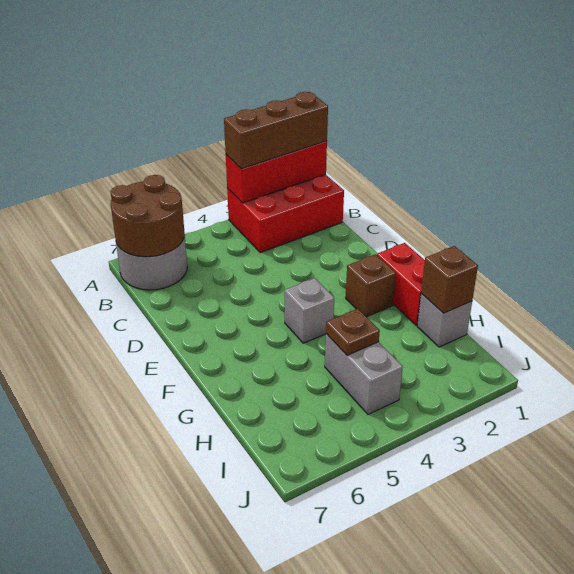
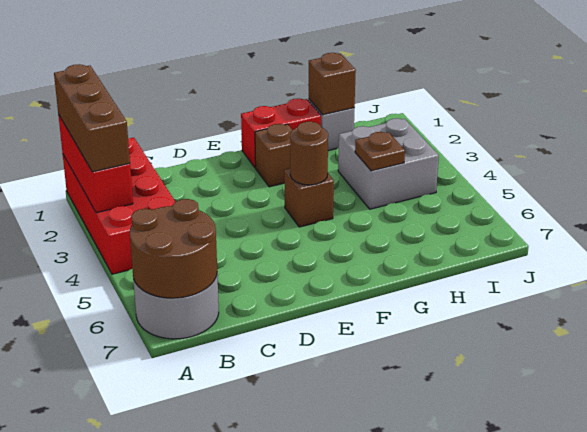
red brick A1:B3 level 1 -> red brick A1:B4 level 1
grey brick F4 level 1 -> brown brick F4 level 1
none -> brown round brick F4 level 2
grey brick H4:I4 level 1 -> grey brick H3:I4 level 1

